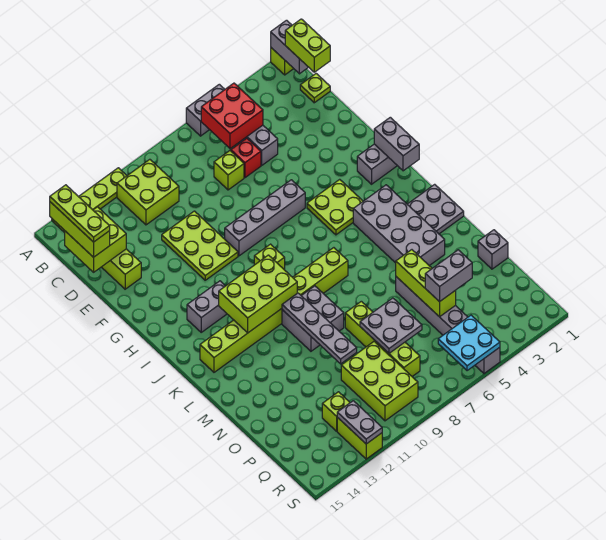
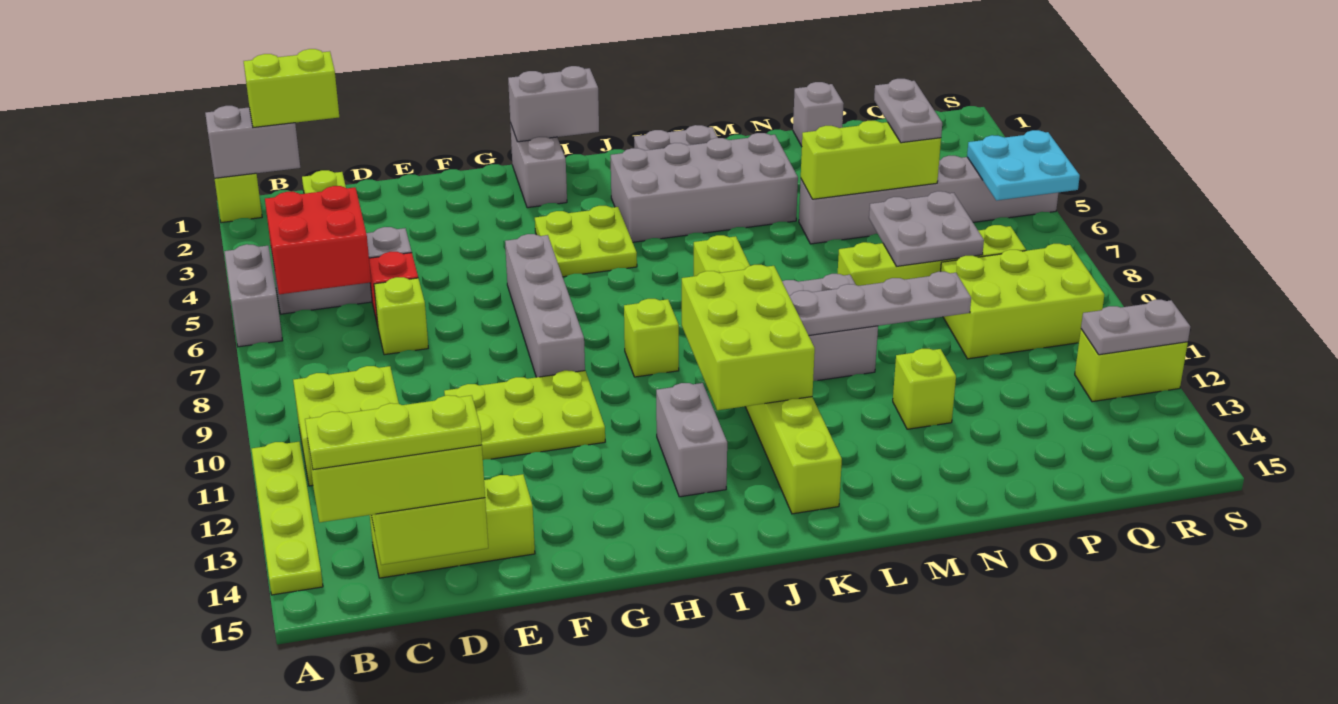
grey brick P4:P5 level 3 -> grey plate P4:P5 level 3
lime brick Q12 level 1 -> lime brick N12 level 1

